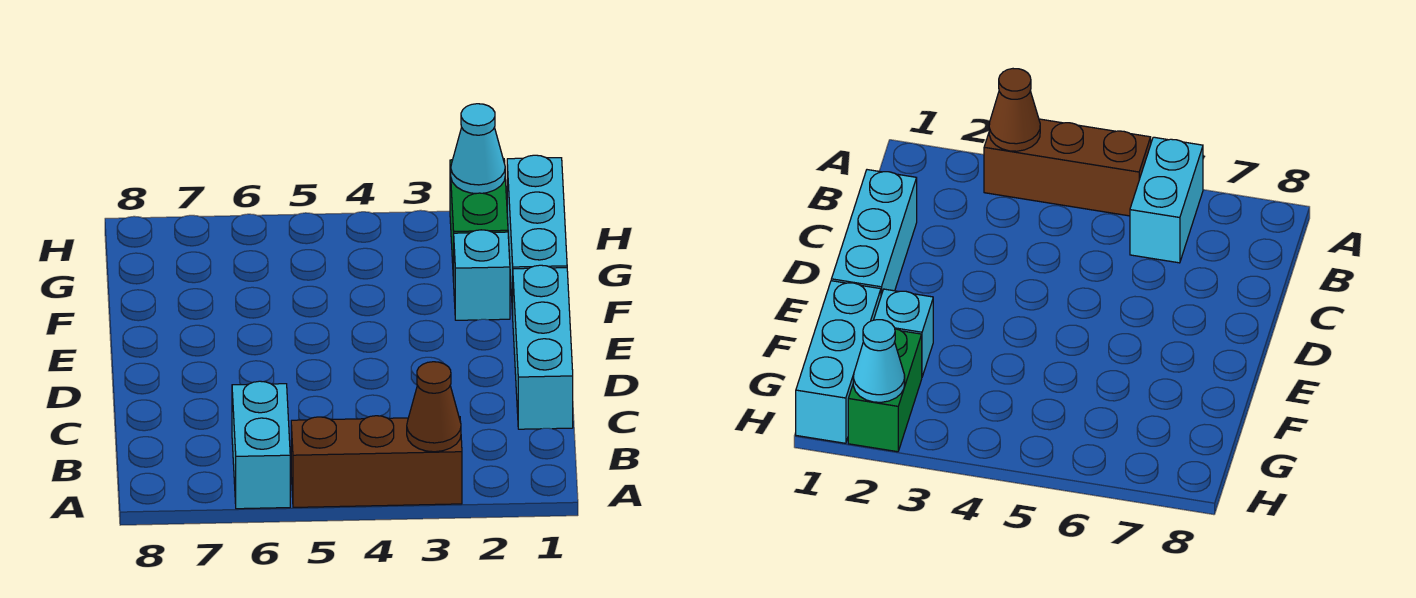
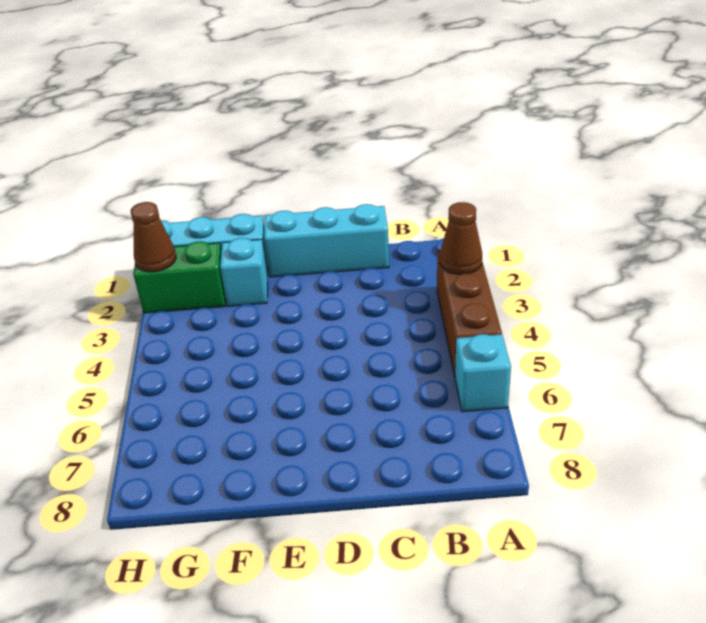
cyan brick A6:B6 level 1 -> cyan brick A6 level 1
cyan cone H2 level 2 -> brown cone H2 level 2

